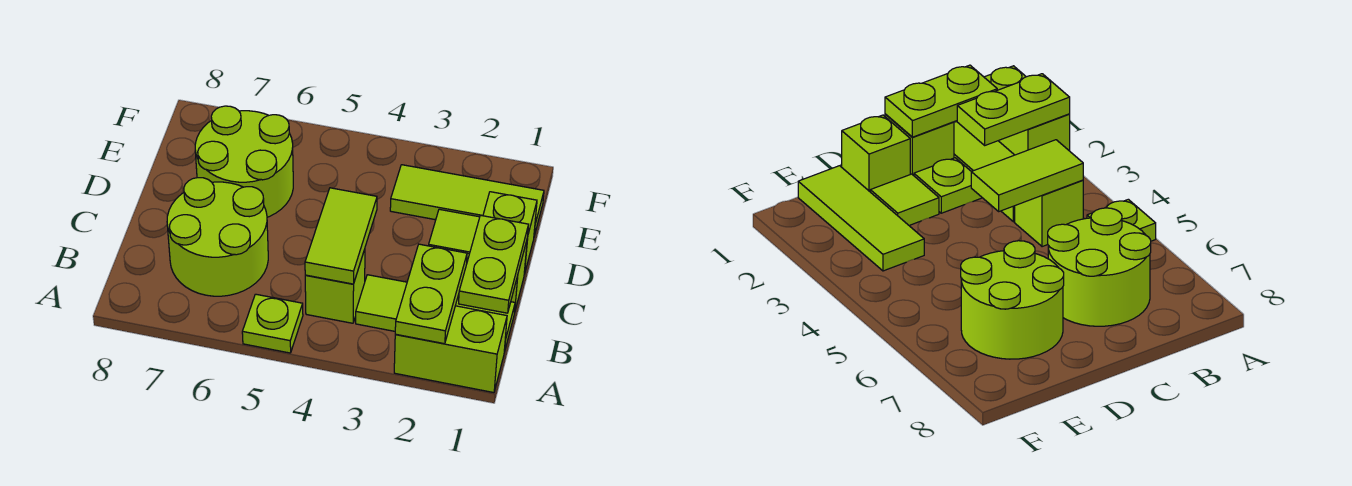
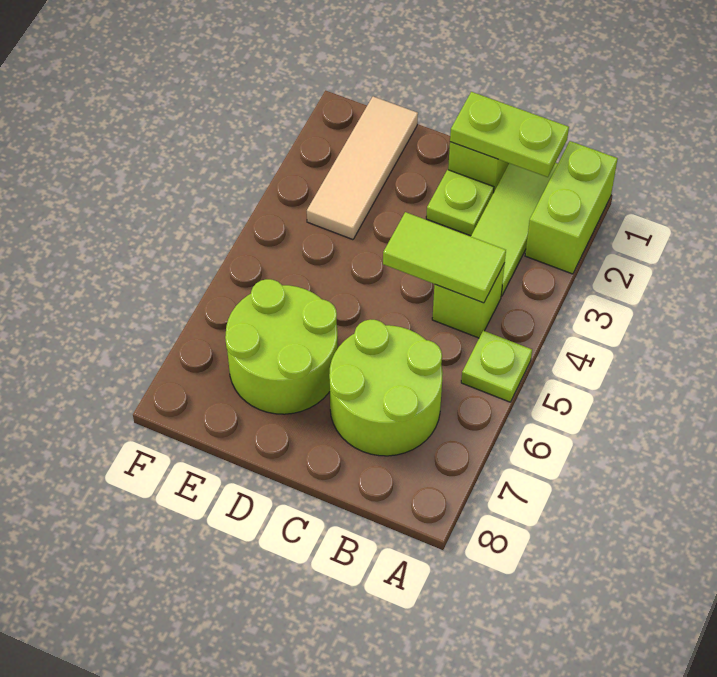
lime plate A2:B2 level 2 -> none
lime brick D1 level 1 -> none
lime tile D2 level 1 -> none
lime tile E1:E3 level 1 -> tan tile E1:E3 level 1

